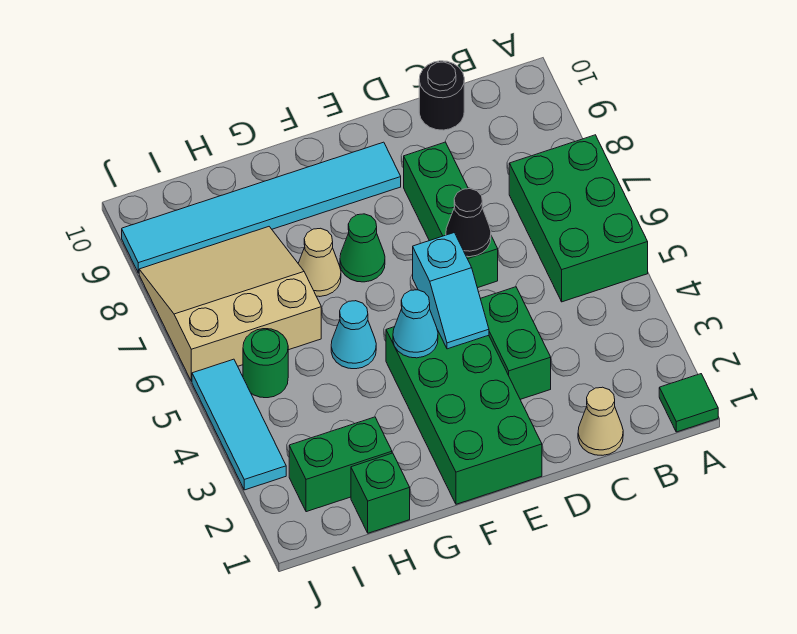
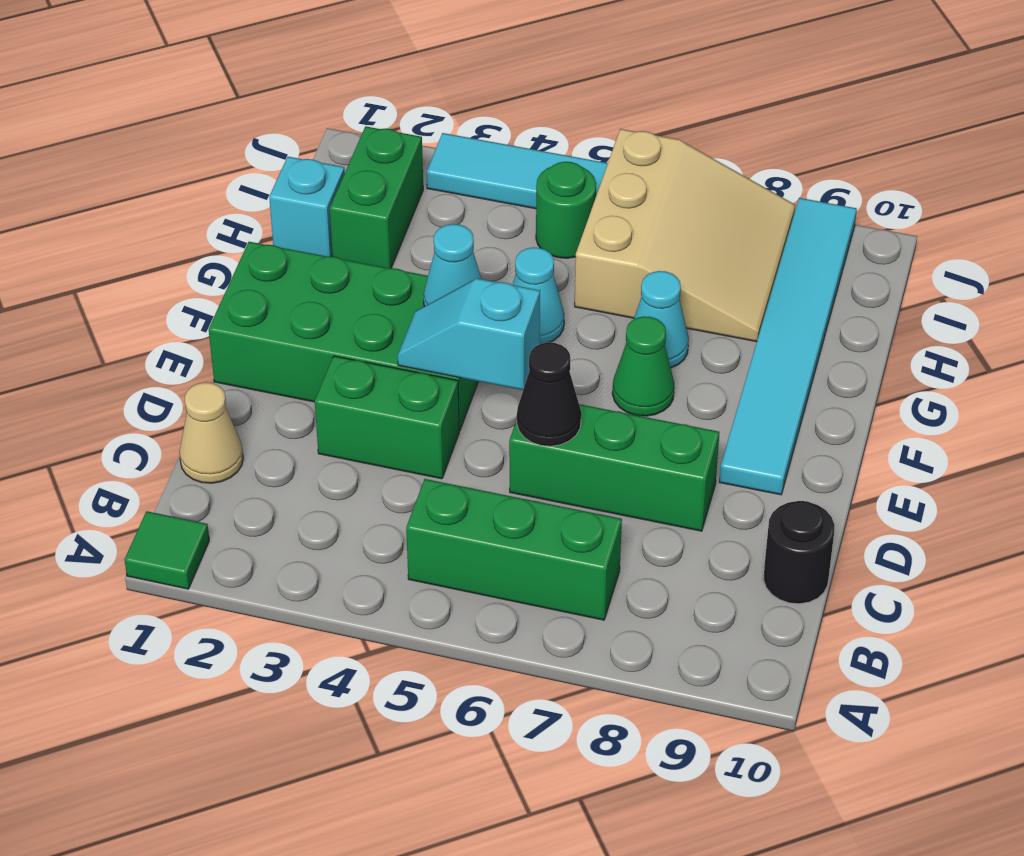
green brick A5:B7 level 1 -> green brick B5:B7 level 1
tan cone G7 level 1 -> cyan cone G7 level 1
green brick H1 level 1 -> cyan brick H1 level 1

